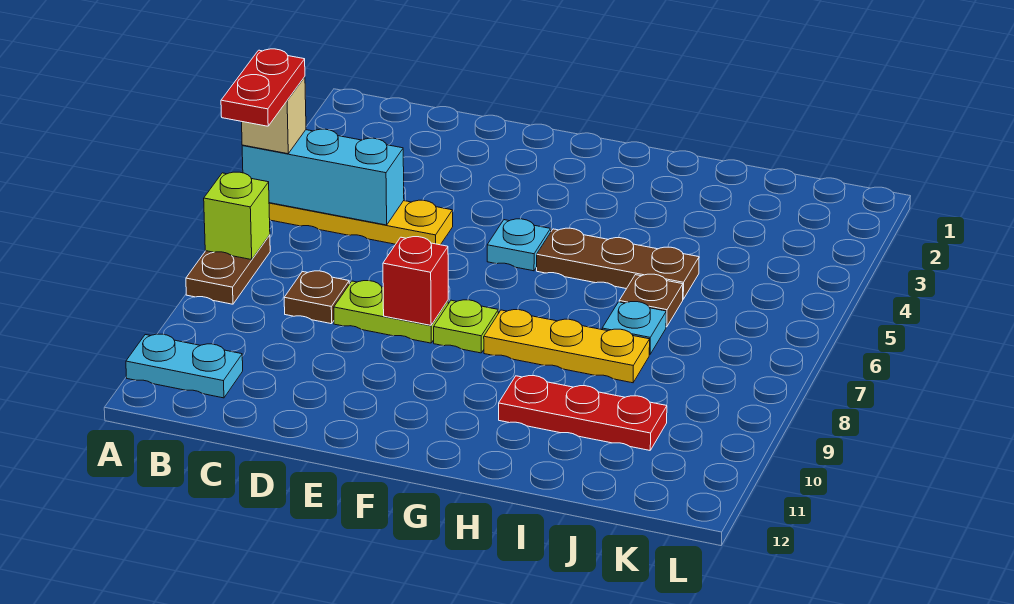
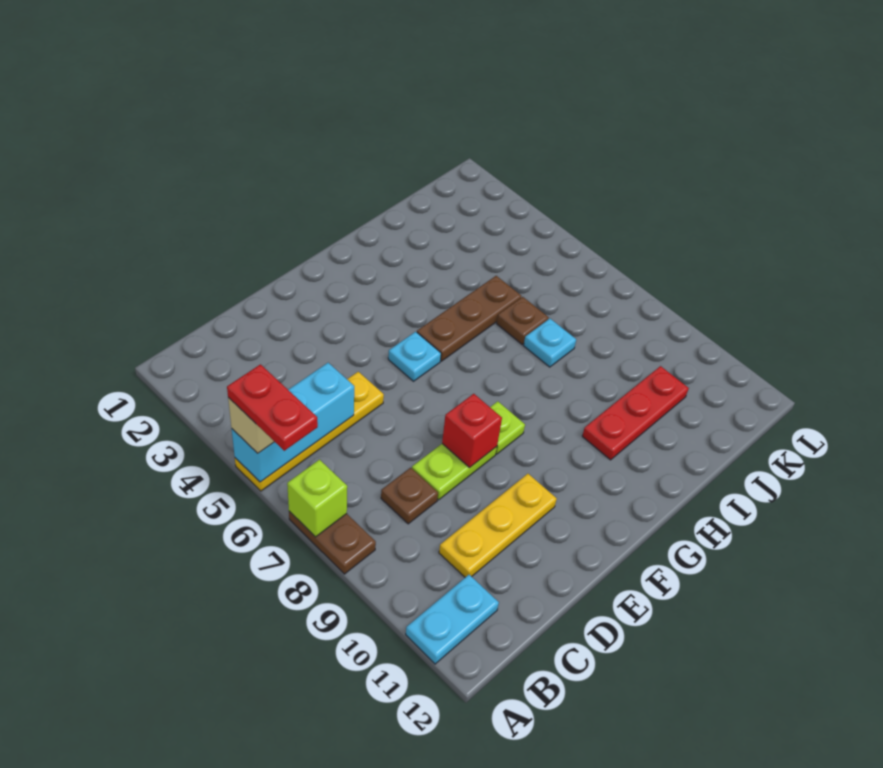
yellow plate G8:I8 level 1 -> yellow plate C10:E10 level 1

